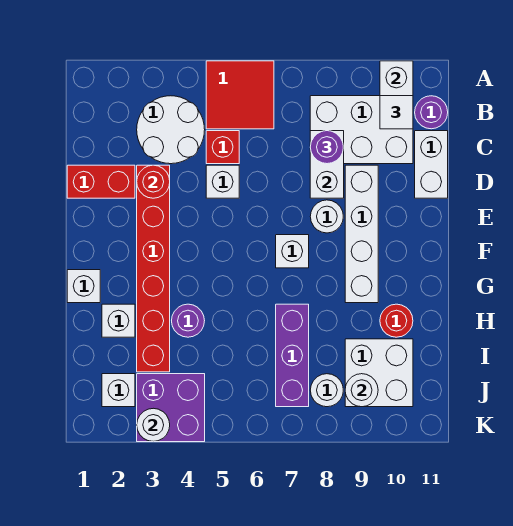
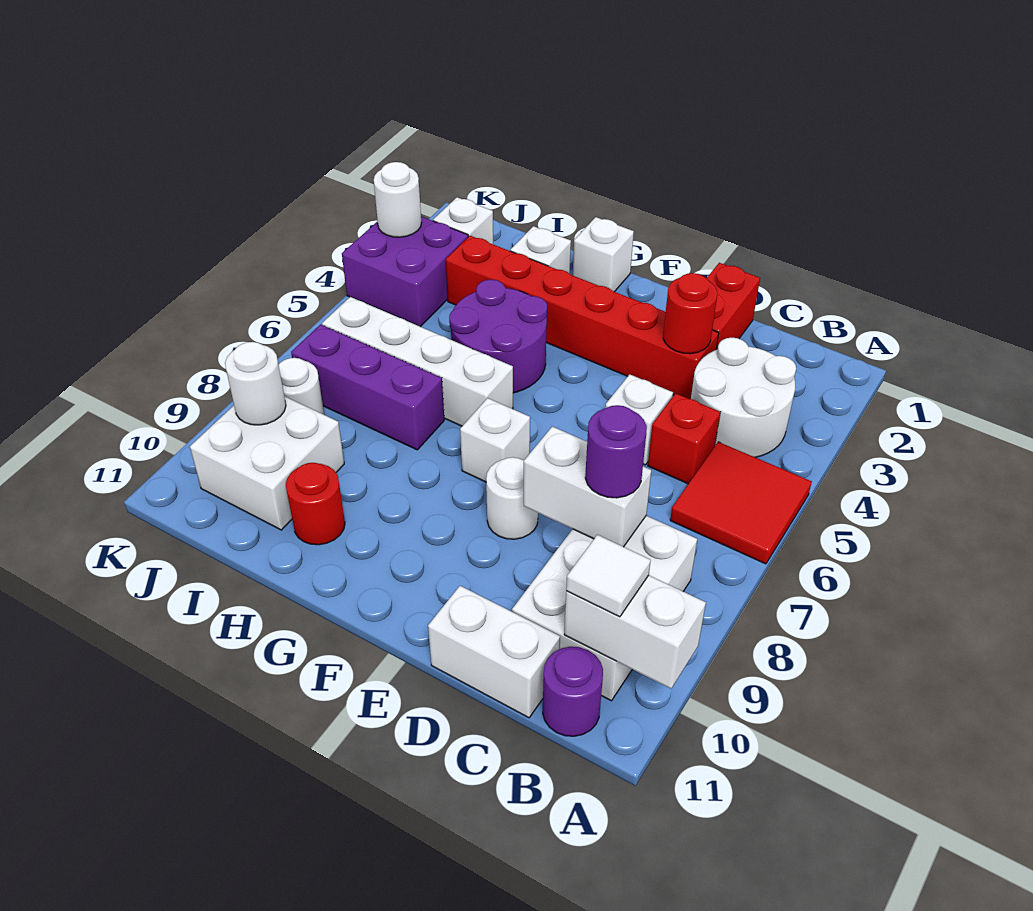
white brick D9:G9 level 1 -> white brick G6:J6 level 1
purple round brick H4 level 1 -> purple round brick G4:H5 level 1

